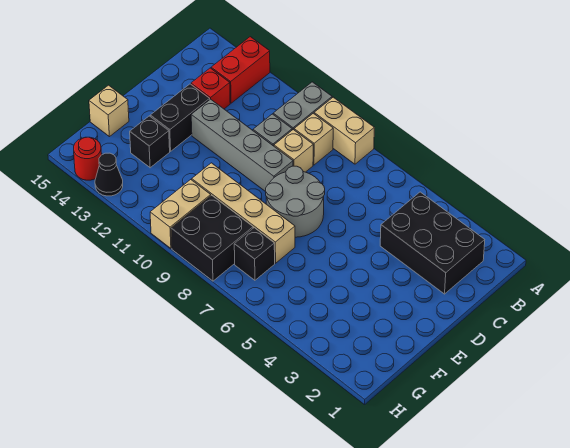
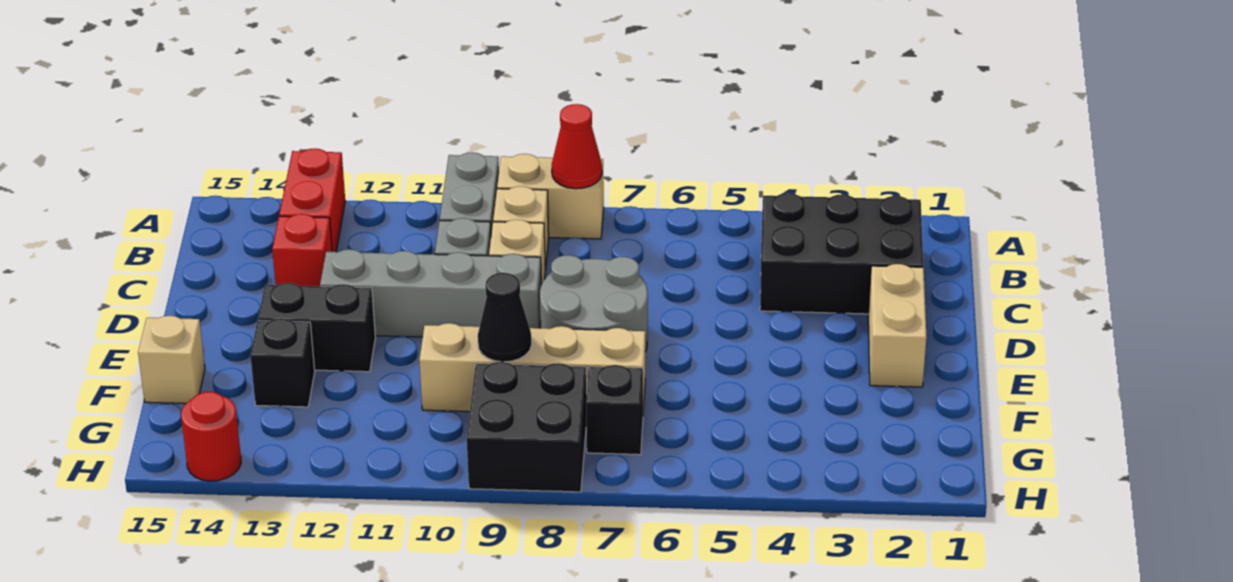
none -> red cone A8 level 2
black brick D13:E13 level 1 -> black brick E12:E13 level 1
tan brick G10:H10 level 1 -> tan brick D2:E2 level 1
black cone H13 level 1 -> black cone F9 level 2

